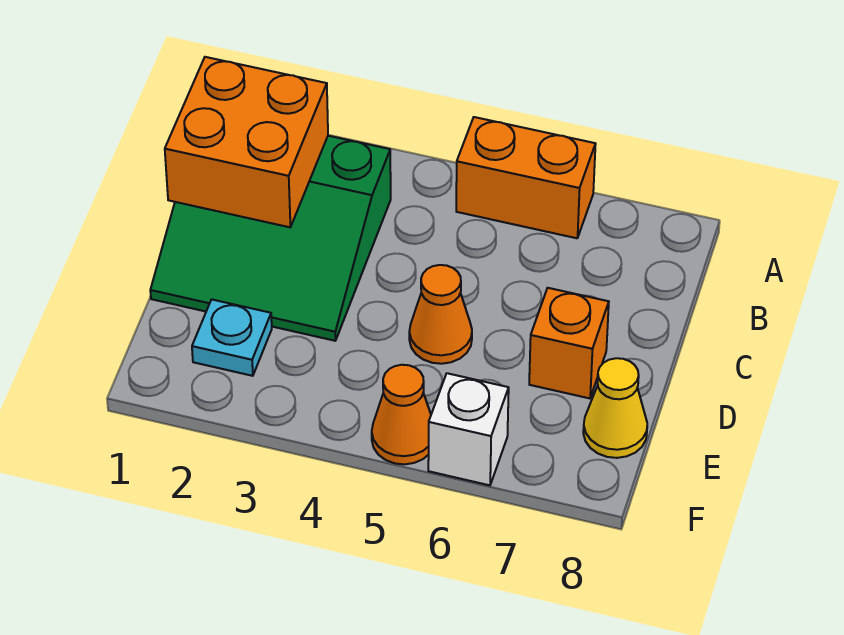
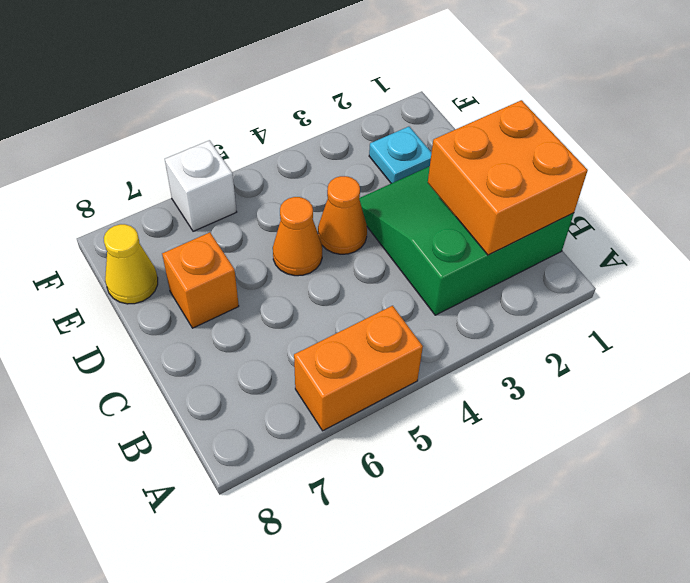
orange cone F5 level 1 -> orange cone D4 level 1

